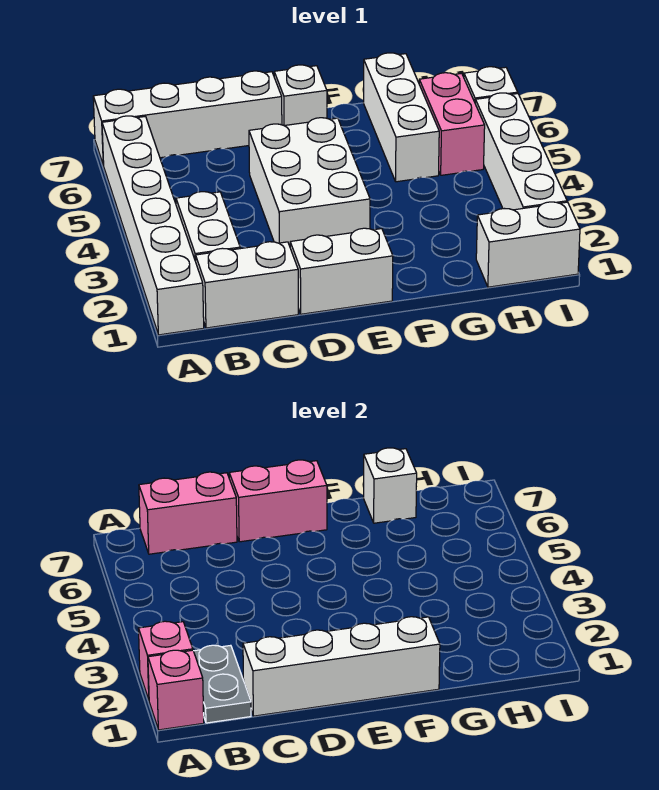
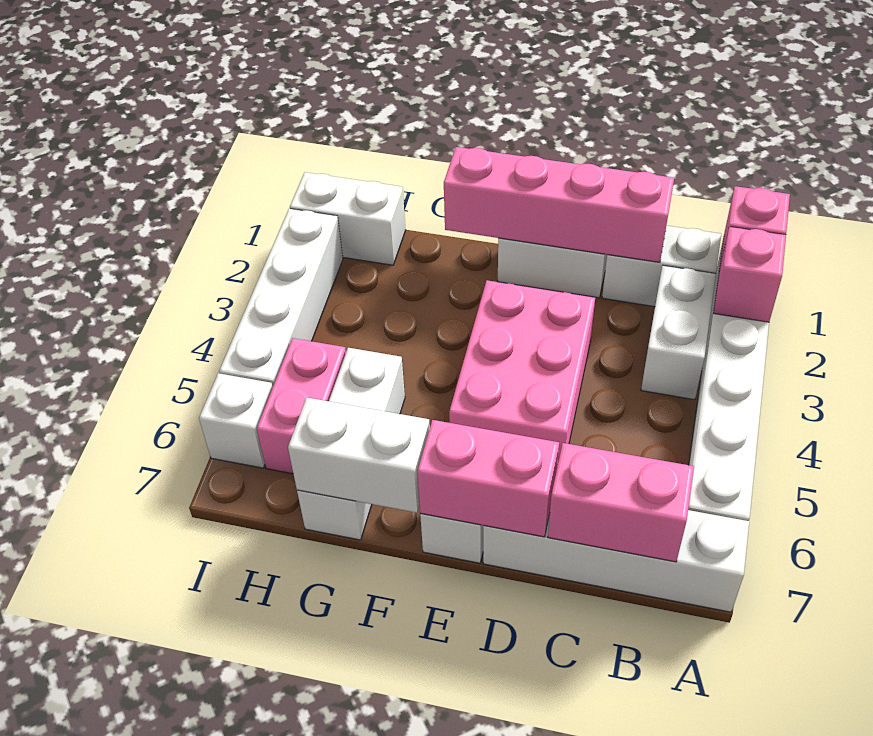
grey plate B1:B2 level 2 -> none
white brick C1:F1 level 2 -> pink brick C1:F1 level 2
white brick D3:E5 level 1 -> pink brick D3:E5 level 1
white brick G7 level 2 -> white brick F7:G7 level 2

